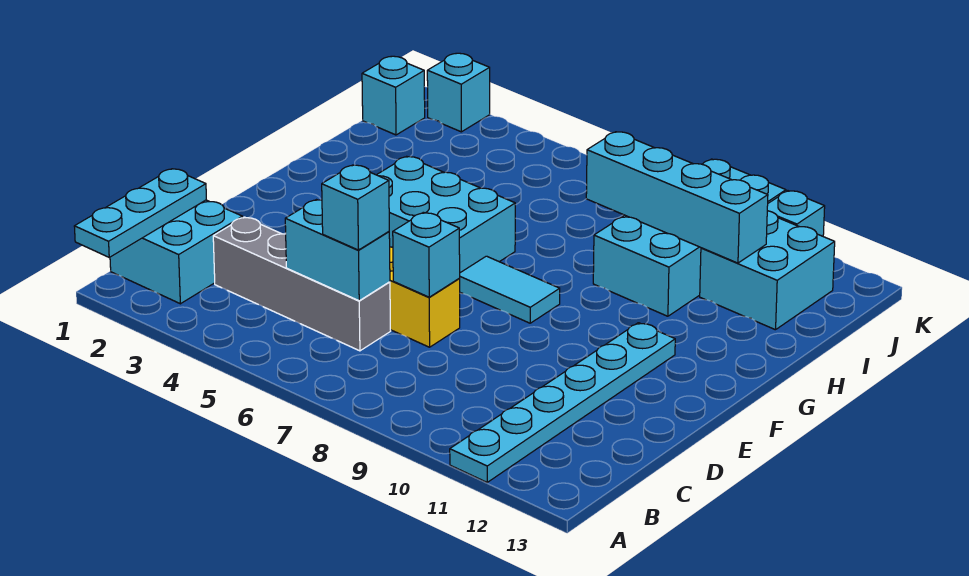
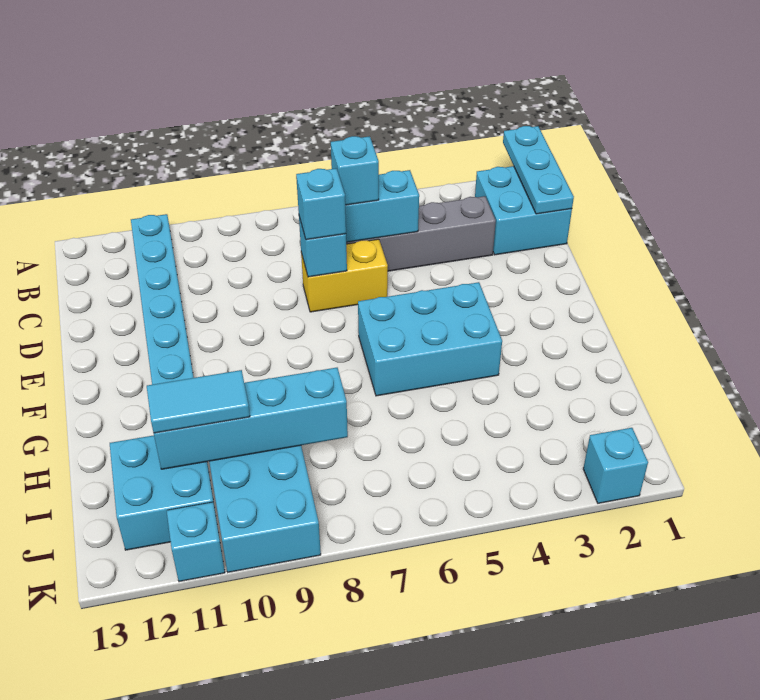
cyan tile F7:F8 level 1 -> cyan tile I10:I11 level 3
cyan brick J1 level 1 -> cyan brick D7 level 3

